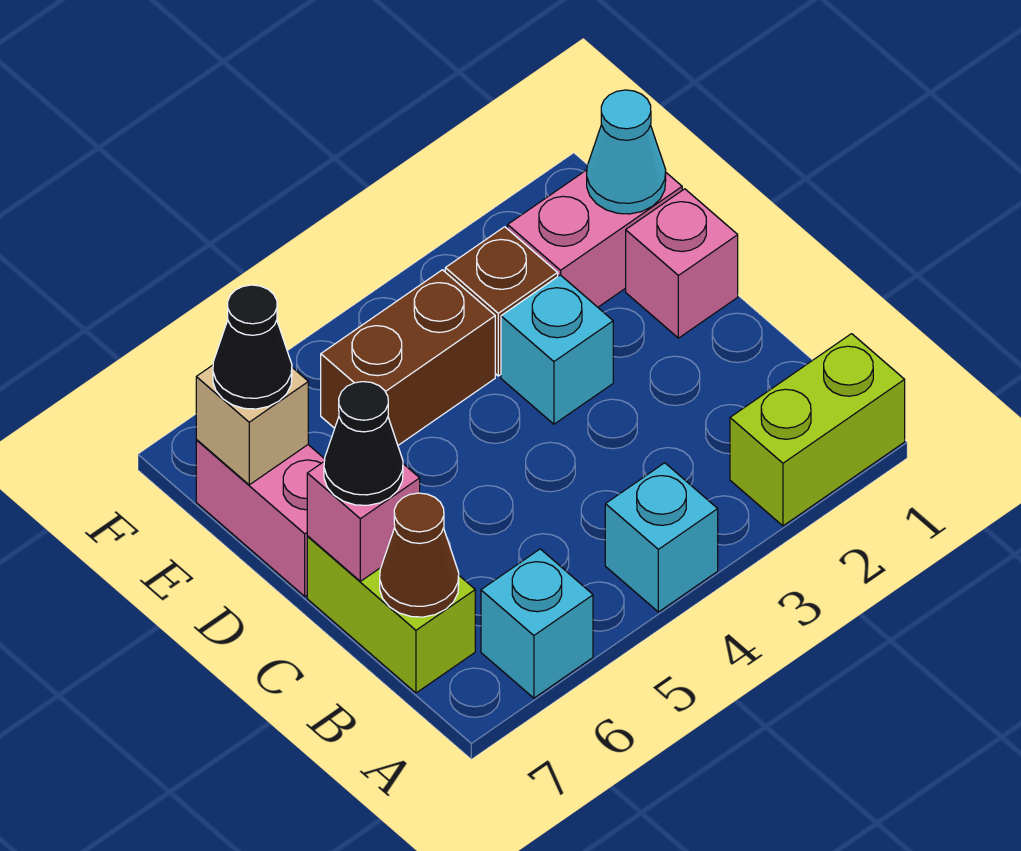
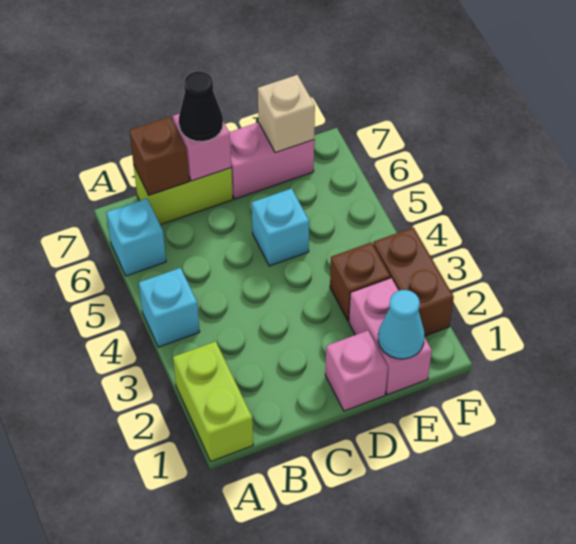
brown cone B7 level 2 -> brown brick B7 level 2
cyan brick D3 level 1 -> cyan brick D5 level 1
brown brick E4:E5 level 1 -> brown brick F2:F3 level 1
black cone E7 level 3 -> none

